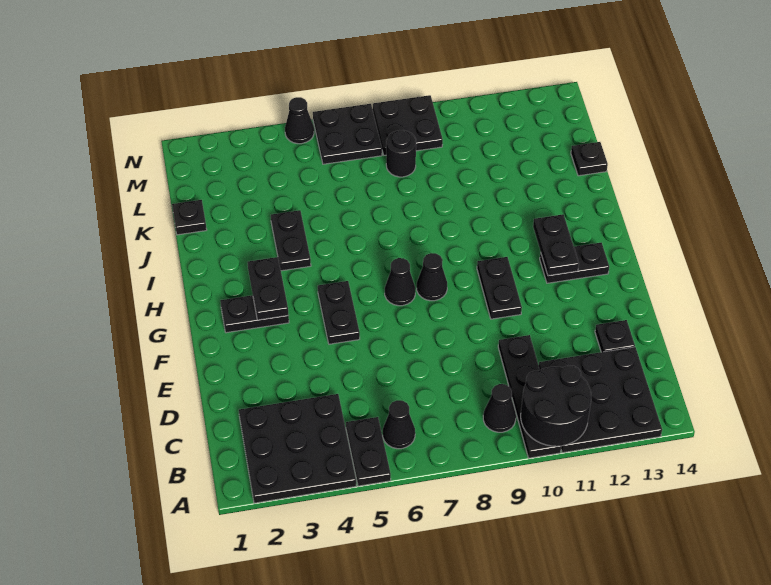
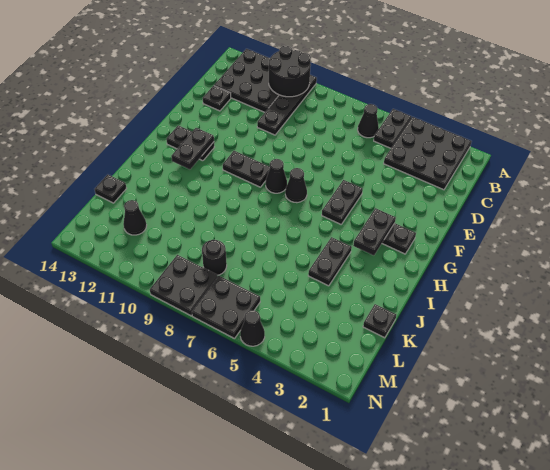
black cone B9 level 1 -> black cone L12 level 1
black plate F10:G10 level 1 -> black plate G9:G10 level 1

